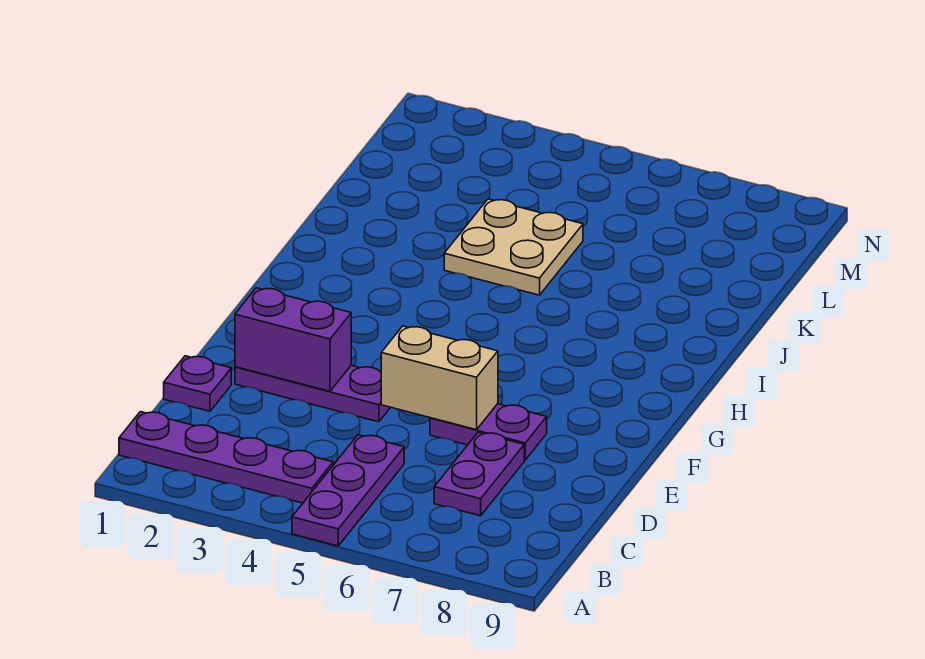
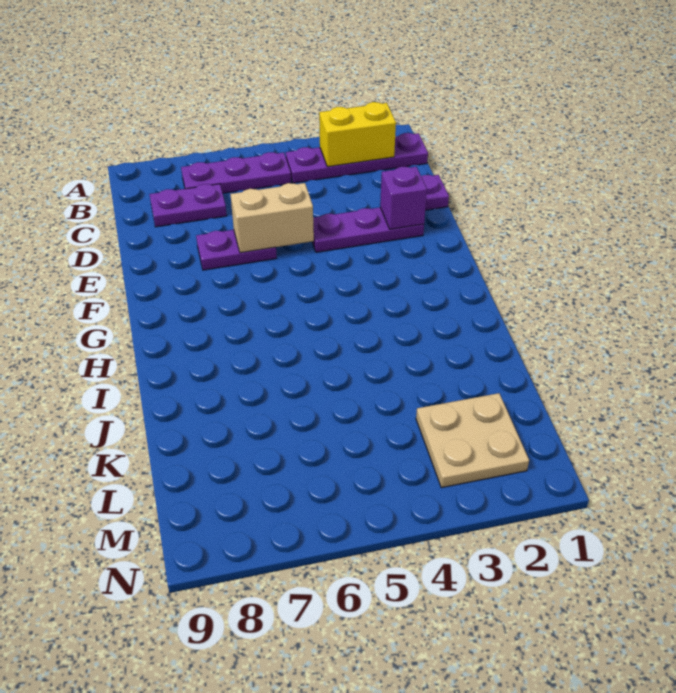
purple plate A5:C5 level 1 -> purple plate B5:B7 level 1
none -> yellow brick B2:B3 level 2
purple plate C7:D7 level 1 -> purple plate C7:C8 level 1
purple brick E2:E3 level 2 -> purple brick E2 level 2
tan plate J4:K5 level 1 -> tan plate L2:M3 level 1

